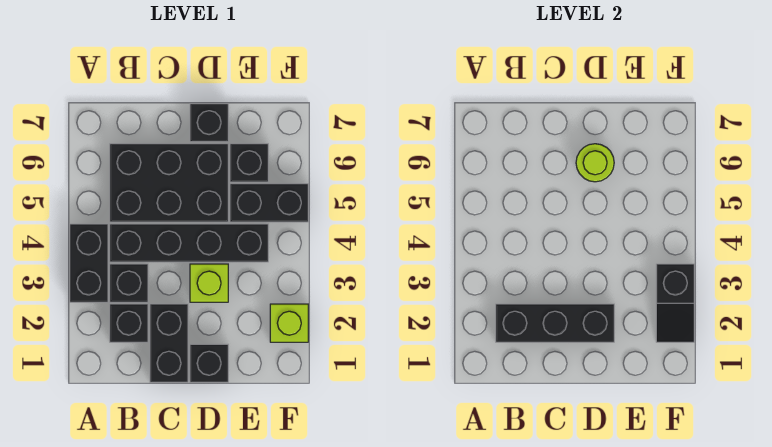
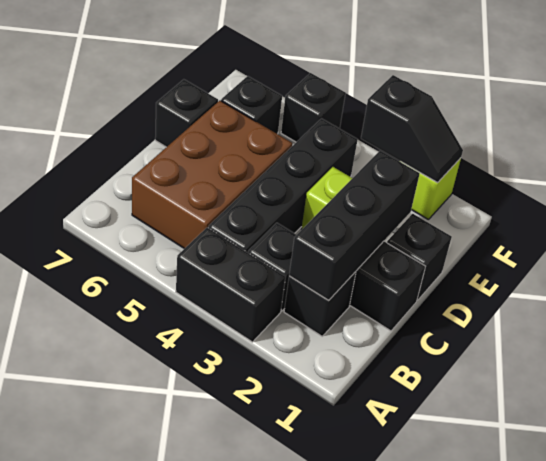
black brick B5:D6 level 1 -> brown brick B5:D6 level 1
lime round brick D6 level 2 -> none
black brick E5:F5 level 1 -> black brick F5 level 1

